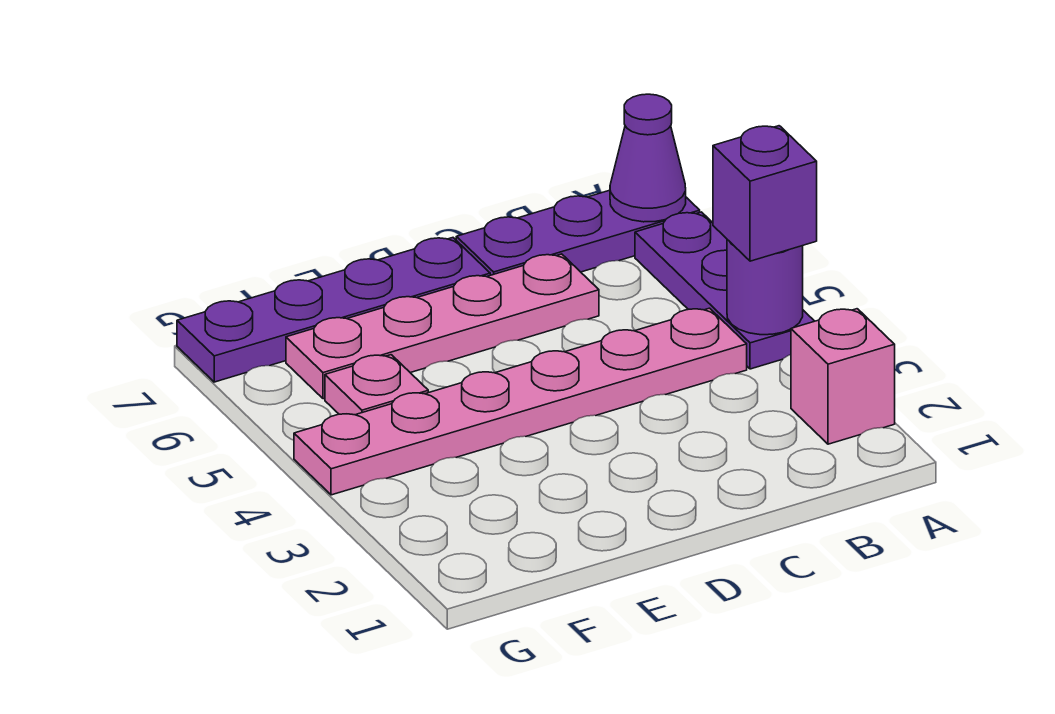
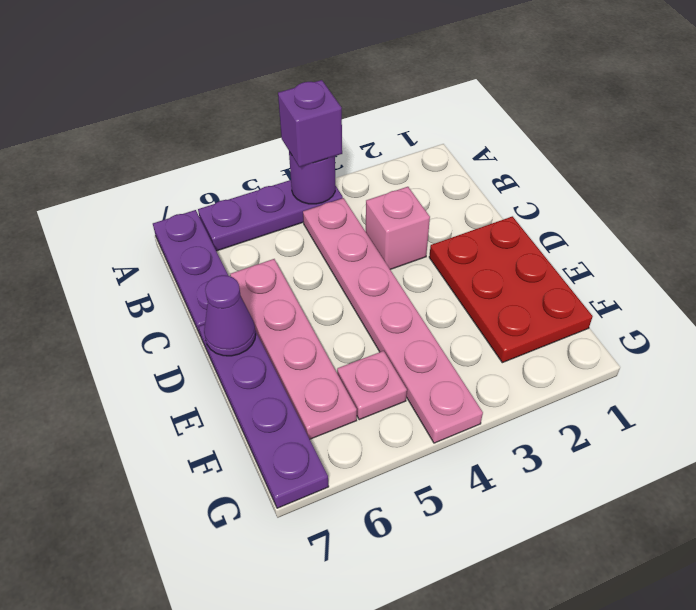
pink brick A2 level 1 -> pink brick C3 level 1
purple cone A7 level 2 -> purple cone D7 level 2
none -> red plate D1:F2 level 1

